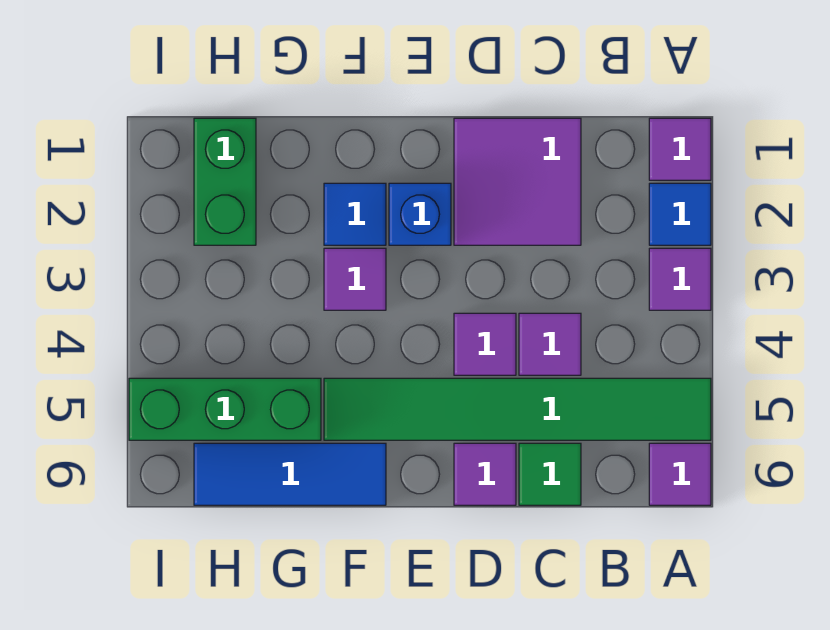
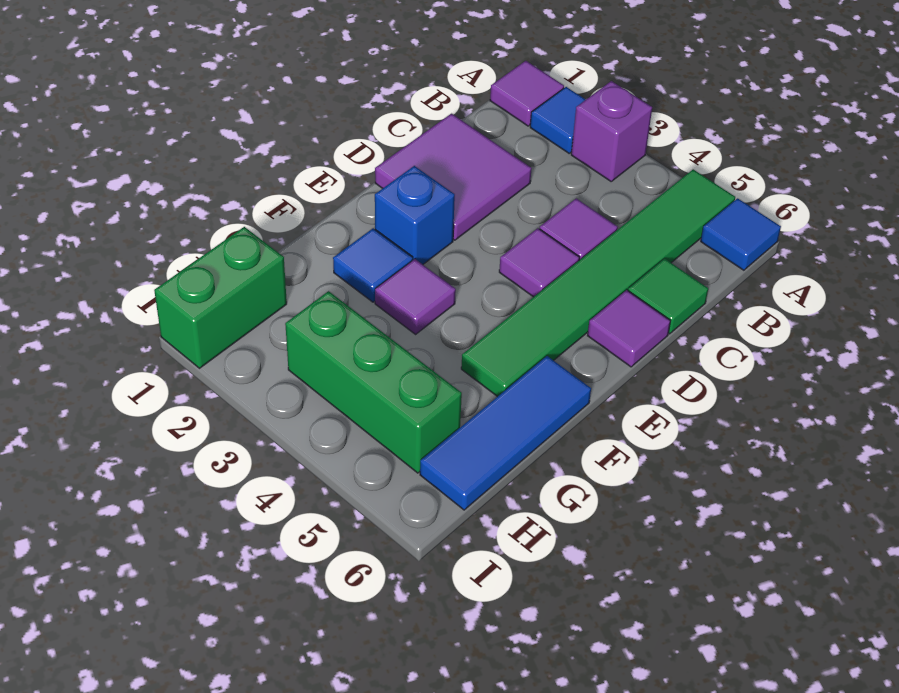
purple tile A3 level 1 -> purple brick A3 level 1
purple tile A6 level 1 -> blue tile A6 level 1
green brick G5:I5 level 1 -> green brick H3:H5 level 1
green brick H1:H2 level 1 -> green brick H1:I1 level 1

